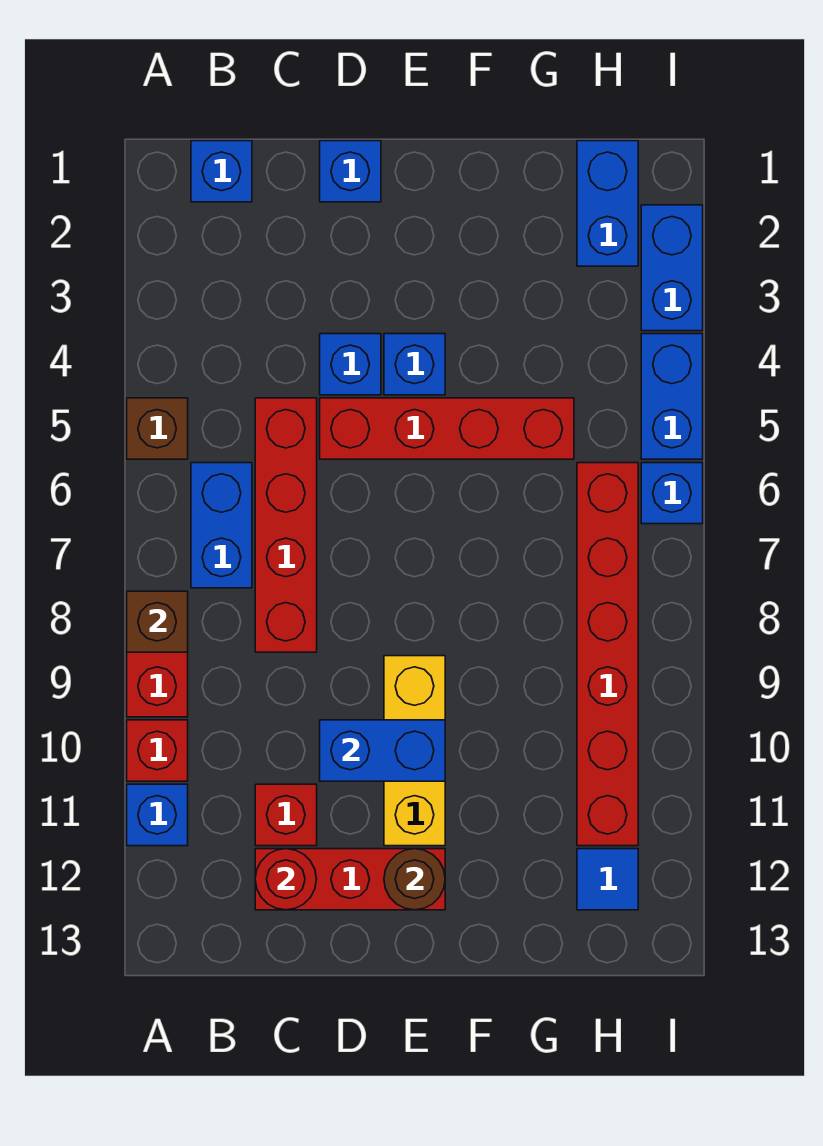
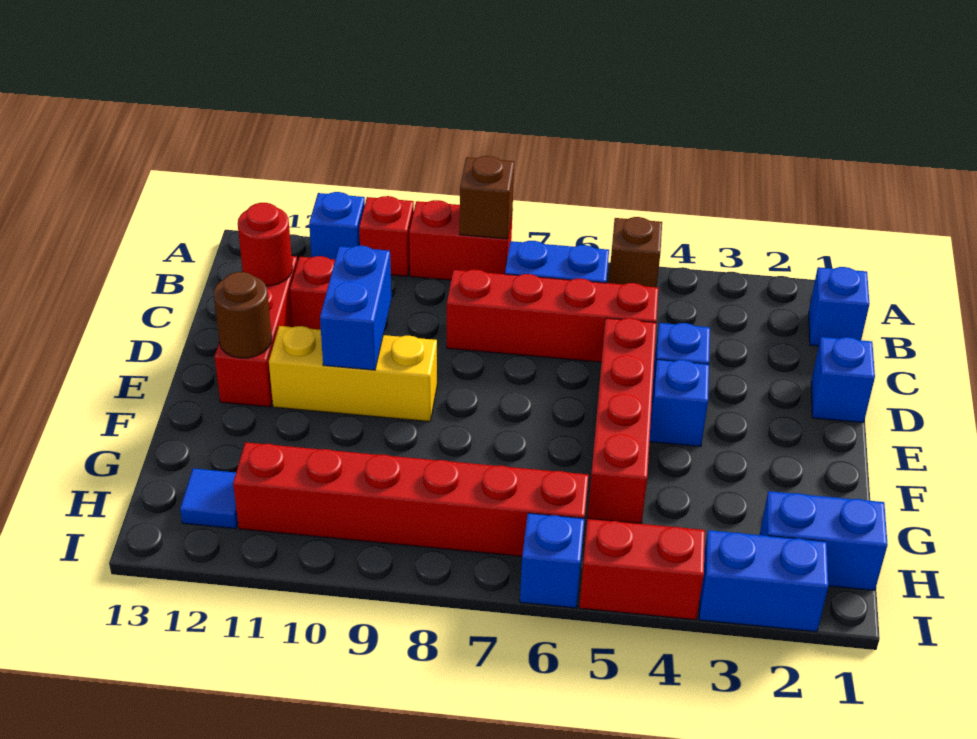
blue brick I4:I5 level 1 -> red brick I4:I5 level 1

